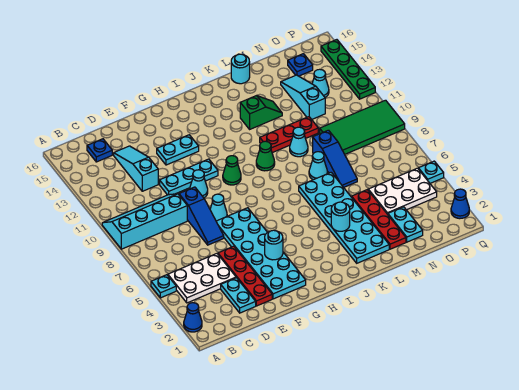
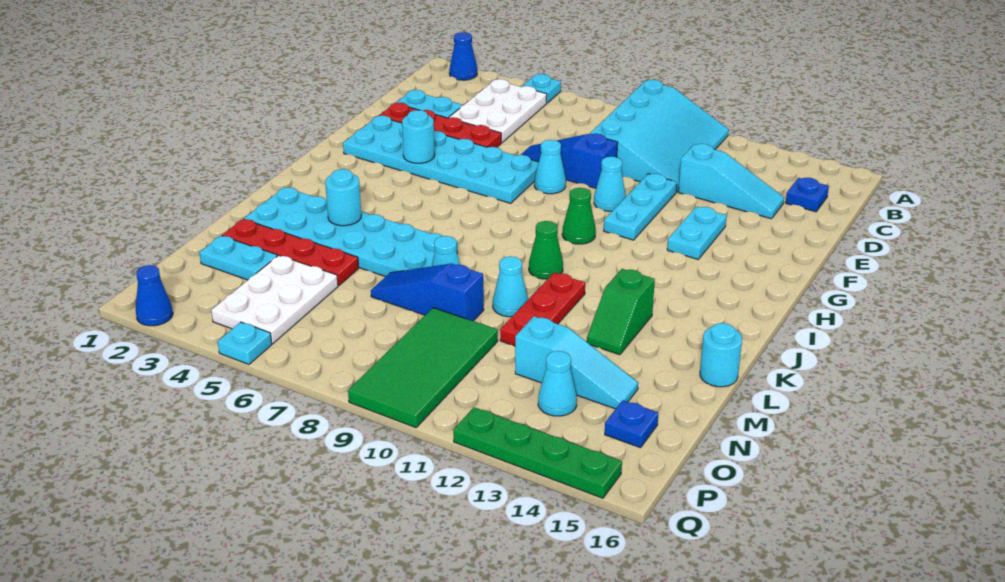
cyan slope A9:D10 level 1 top 9 -> cyan slope A9:D11 level 1 top 9

